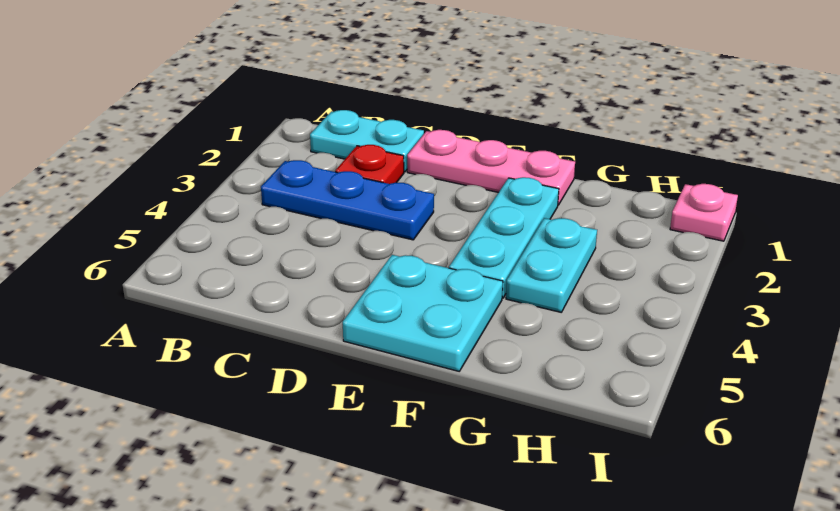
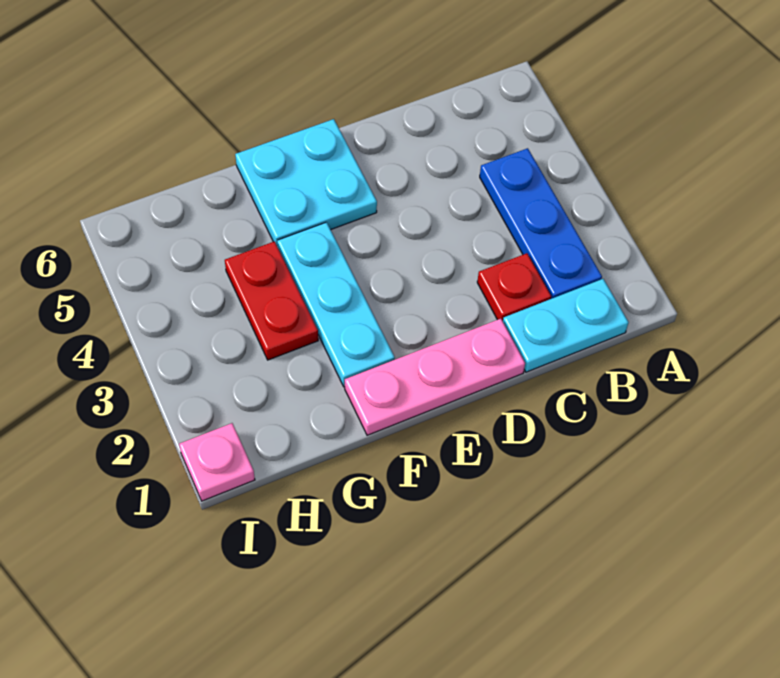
blue plate B3:D3 level 1 -> blue plate B2:B4 level 1
cyan plate G3:G4 level 1 -> red plate G3:G4 level 1

